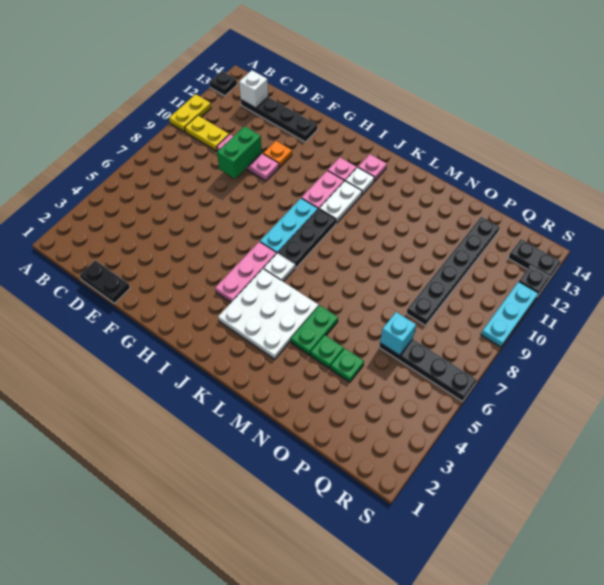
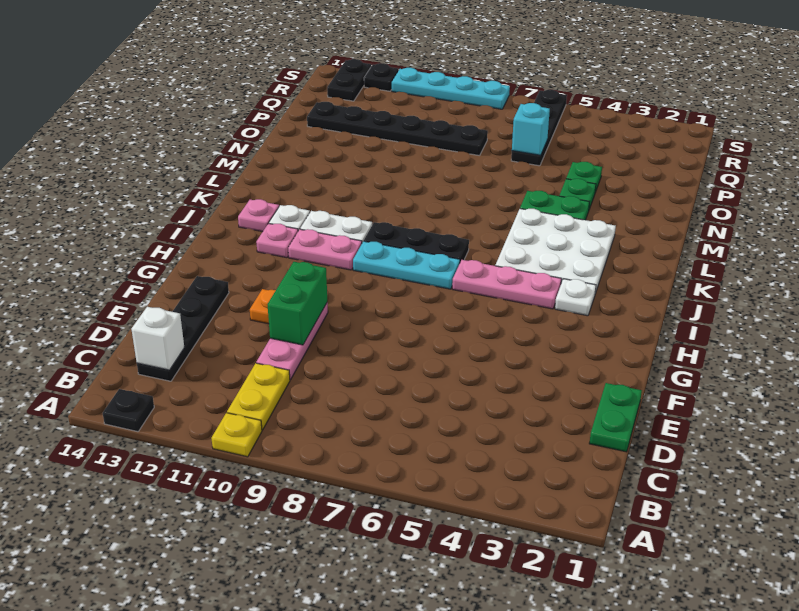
yellow plate A10:A11 level 1 -> yellow plate A10 level 1
black plate D1:E1 level 1 -> green plate D1:E1 level 1
green brick E9:E10 level 2 -> green brick E10:F10 level 2
white plate J6 level 1 -> white plate I3 level 1
cyan plate S9:S11 level 1 -> cyan plate S8:S11 level 1

